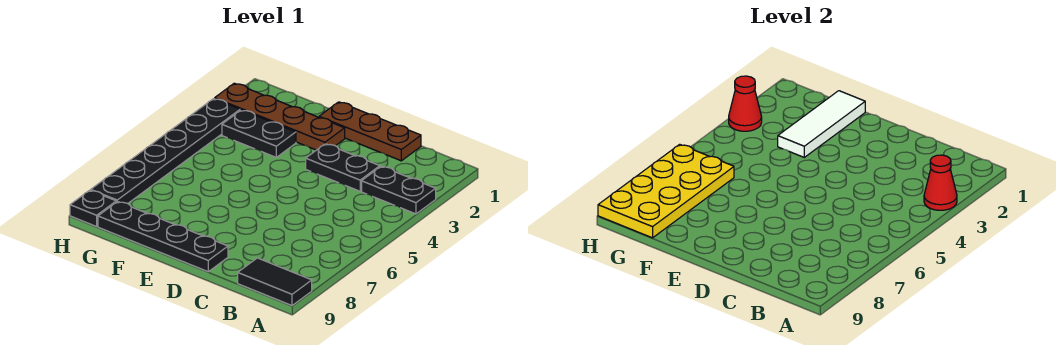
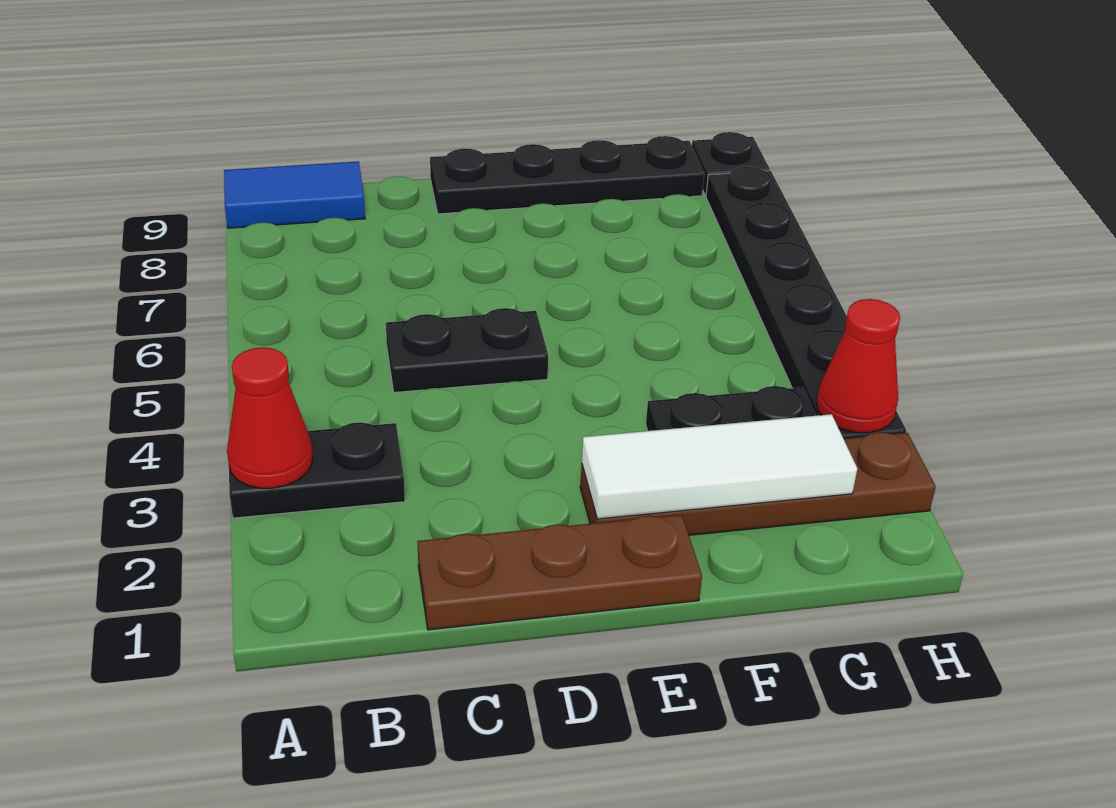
black tile A9:B9 level 1 -> blue tile A9:B9 level 1
black plate C3:D3 level 1 -> black plate C5:D5 level 1
white tile F1:F3 level 2 -> white tile E2:G2 level 2
yellow plate G6:H9 level 2 -> none

